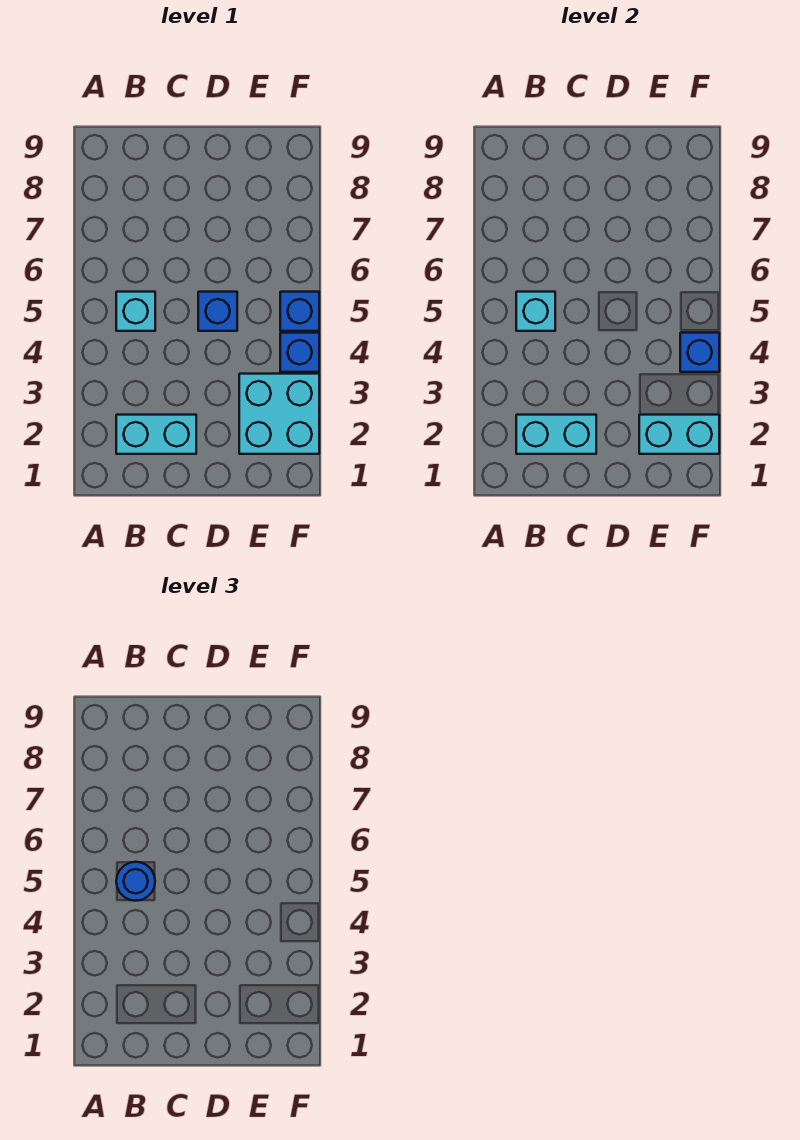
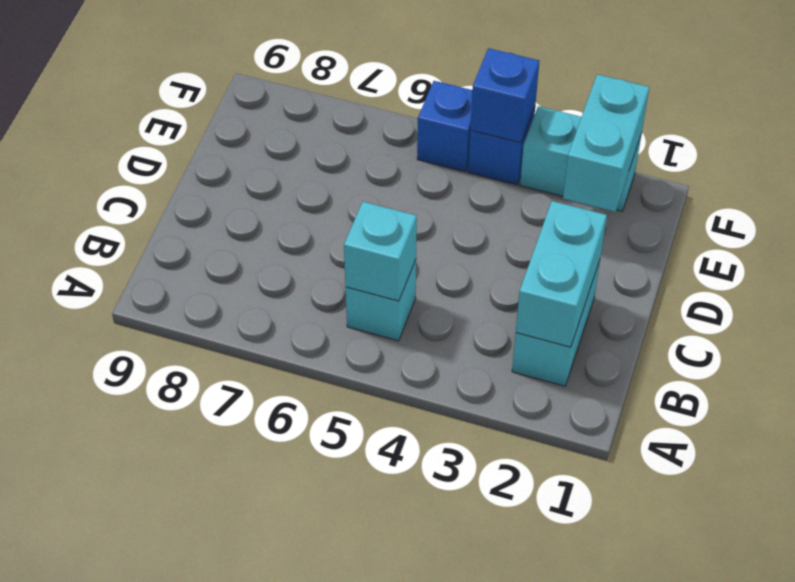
blue round brick B5 level 3 -> none
blue brick D5 level 1 -> none
cyan brick E2:F3 level 1 -> cyan brick F2:F3 level 1

